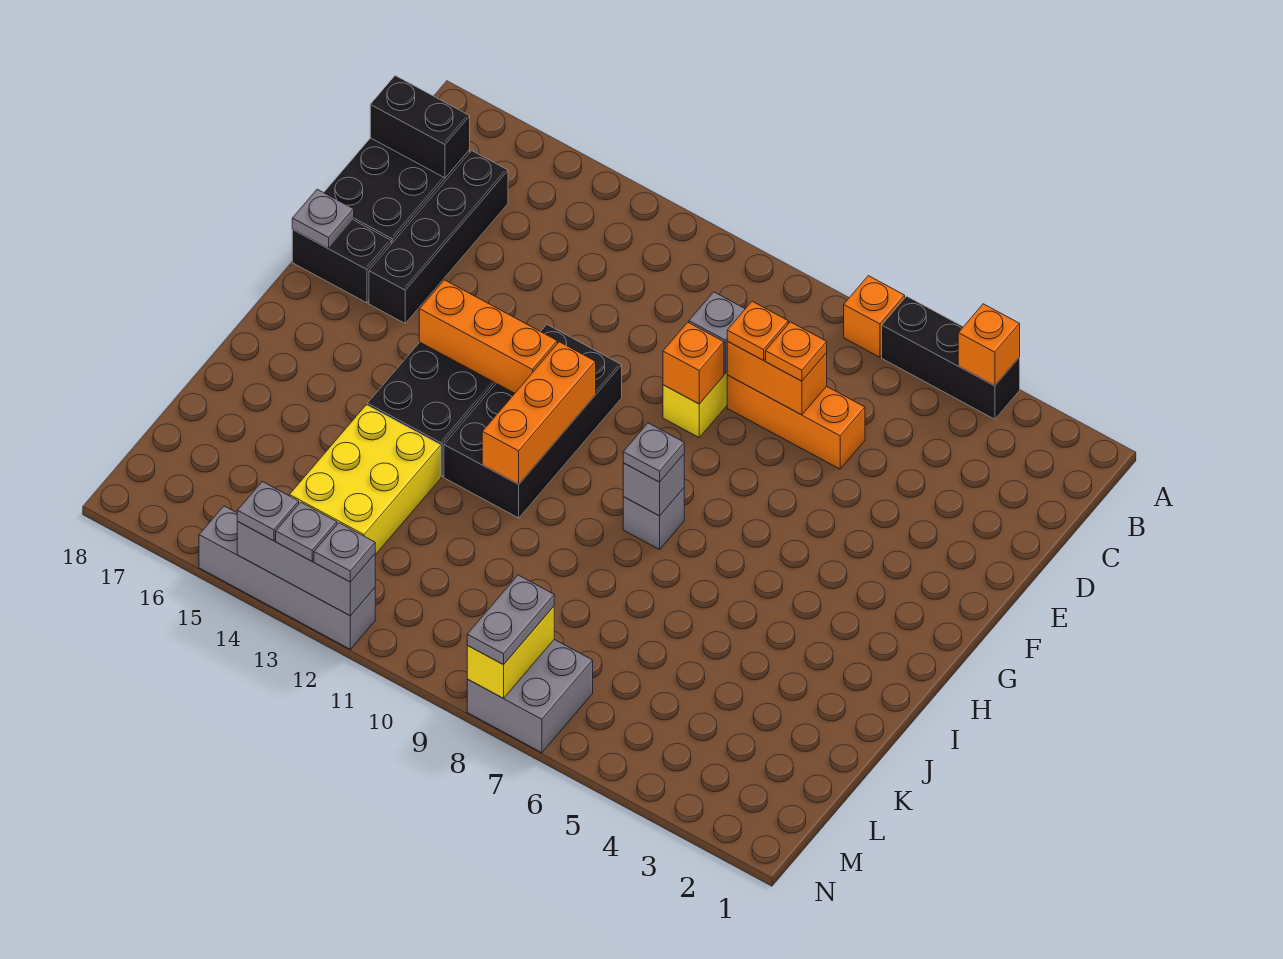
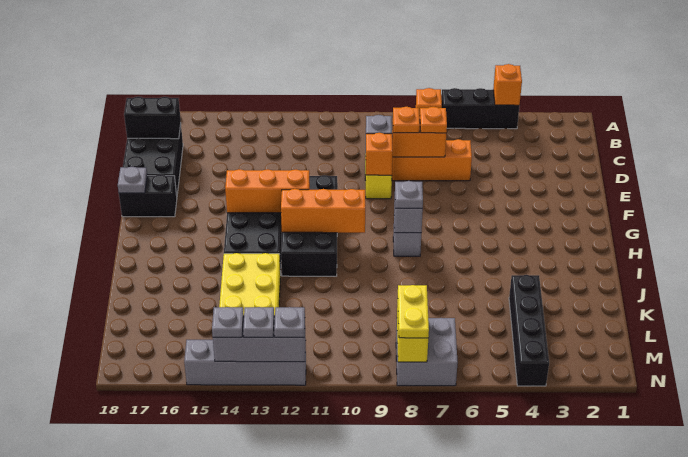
black brick C16:F16 level 1 -> black brick K4:N4 level 1
orange brick G11:I11 level 2 -> orange brick H10:H12 level 2
grey plate M8:N8 level 3 -> yellow plate M8:N8 level 3

